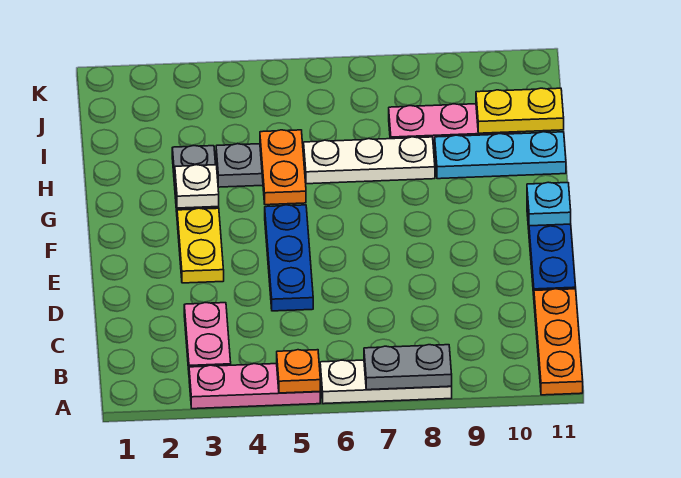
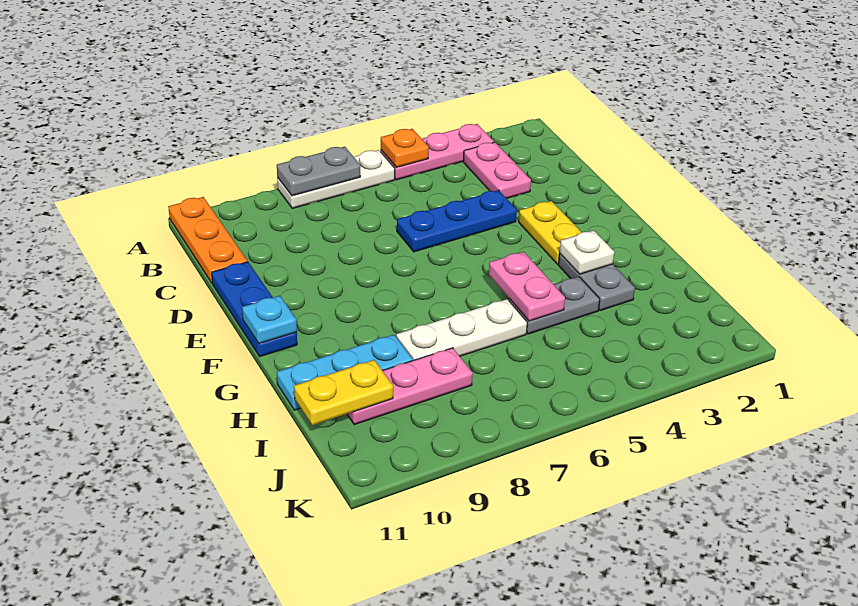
blue plate D5:F5 level 1 -> blue plate D4:D6 level 1
orange plate G5:H5 level 2 -> pink plate G5:H5 level 2

